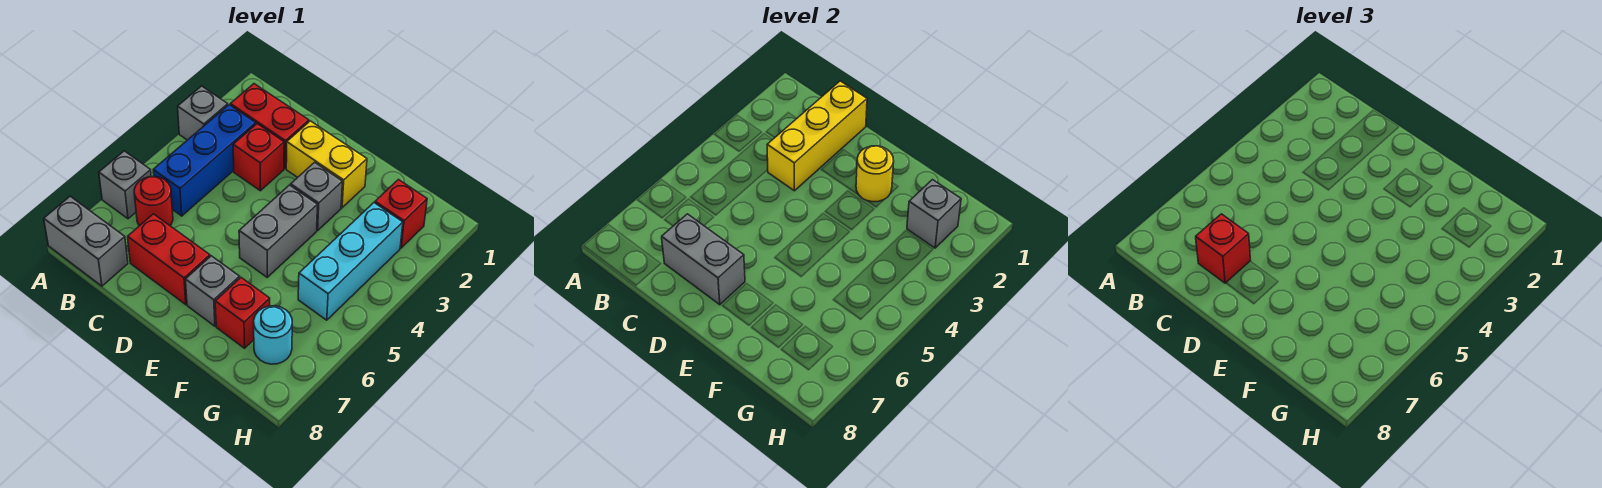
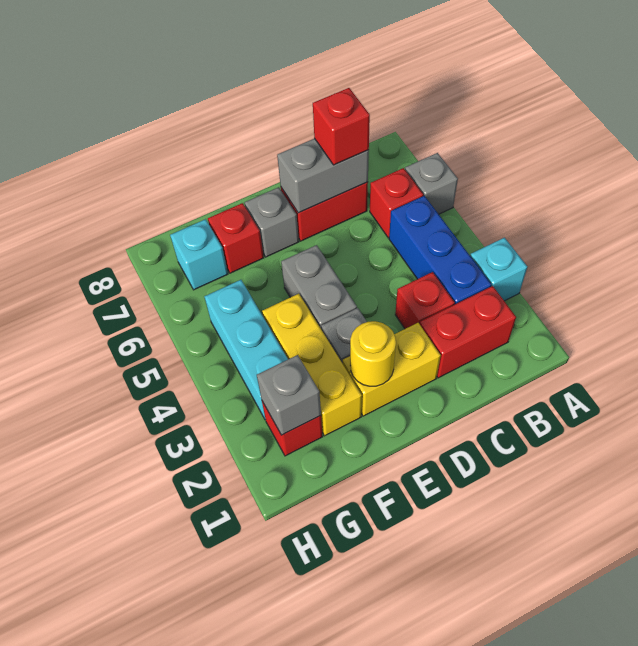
grey brick A3 level 1 -> cyan brick A3 level 1
grey brick A8:B8 level 1 -> none
red round brick B6 level 1 -> red brick B6 level 1
yellow brick C1:C3 level 2 -> yellow brick F2:F4 level 1
cyan round brick G7 level 1 -> cyan brick G7 level 1

